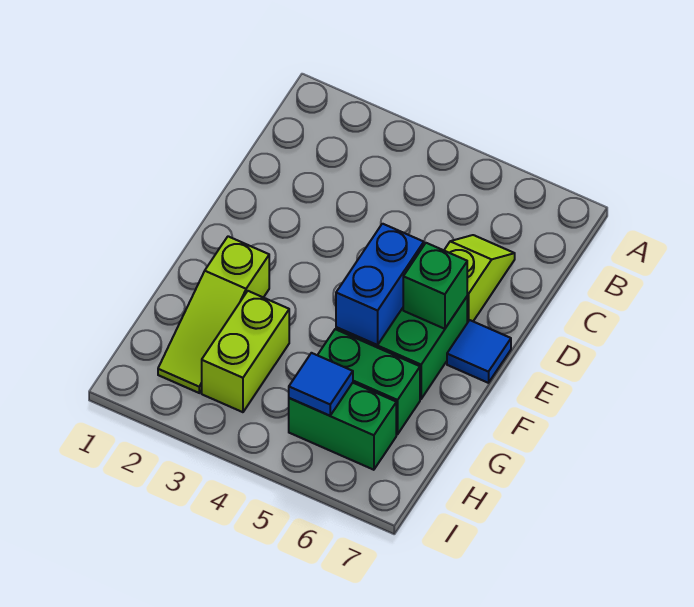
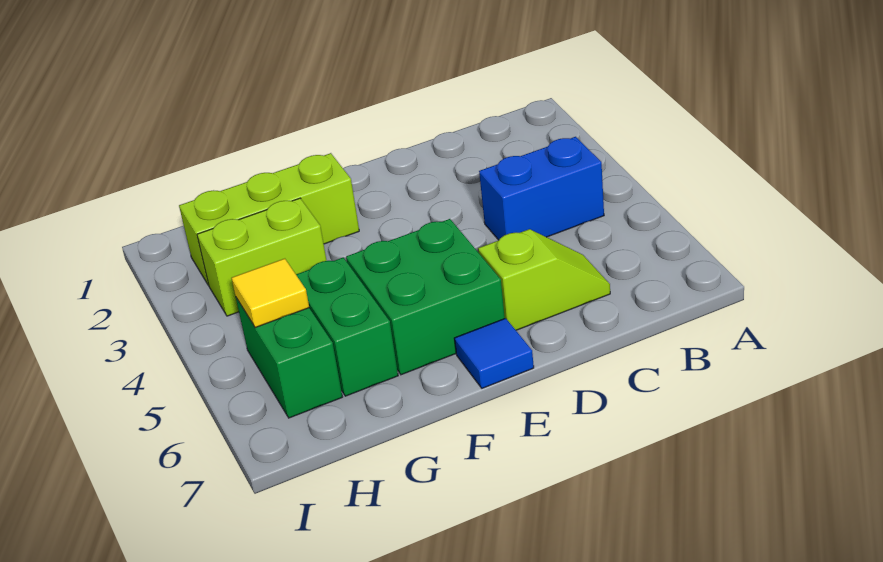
blue brick E5:F5 level 2 -> blue brick B4:C4 level 1
green brick E6 level 2 -> none
lime slope F2:H2 level 1 top F -> lime brick F2:H2 level 1
blue tile H5 level 2 -> yellow tile H5 level 2

